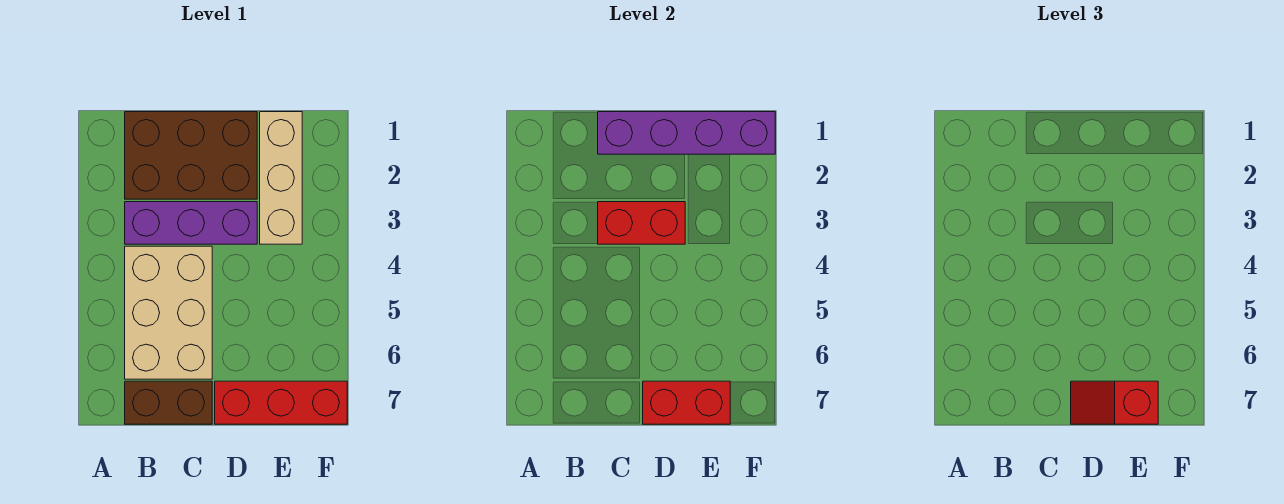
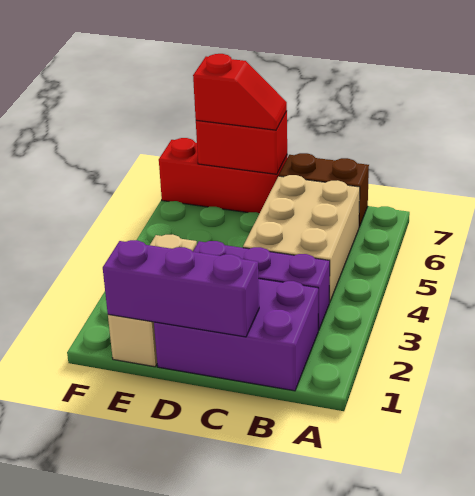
brown brick B1:D2 level 1 -> purple brick B1:D2 level 1
purple brick C1:F1 level 2 -> purple brick C1:E1 level 2
red brick C3:D3 level 2 -> none

